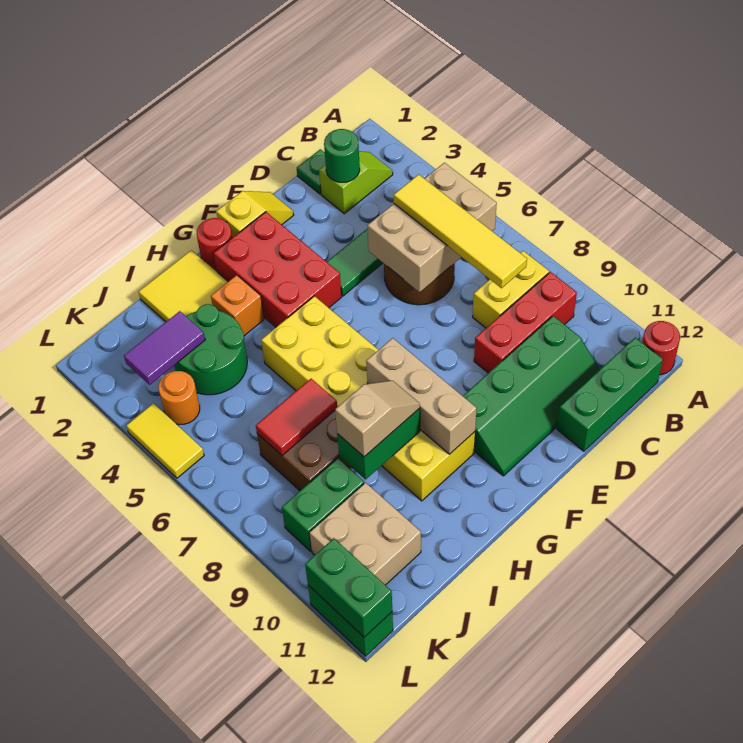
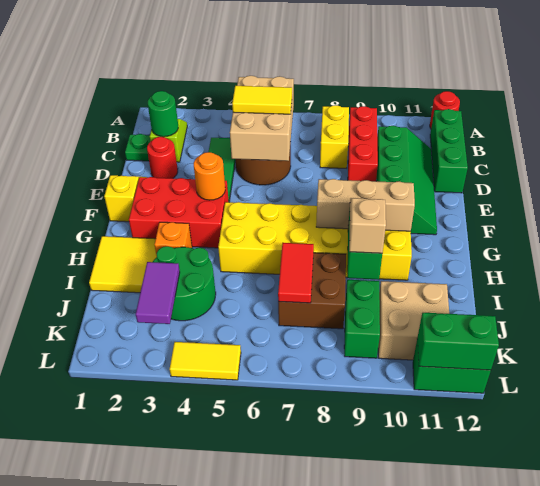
yellow tile C5:C8 level 3 -> yellow tile C5:C6 level 3
red round brick G1 level 1 -> red round brick D2 level 1
orange round brick K4 level 1 -> orange round brick F4 level 2

